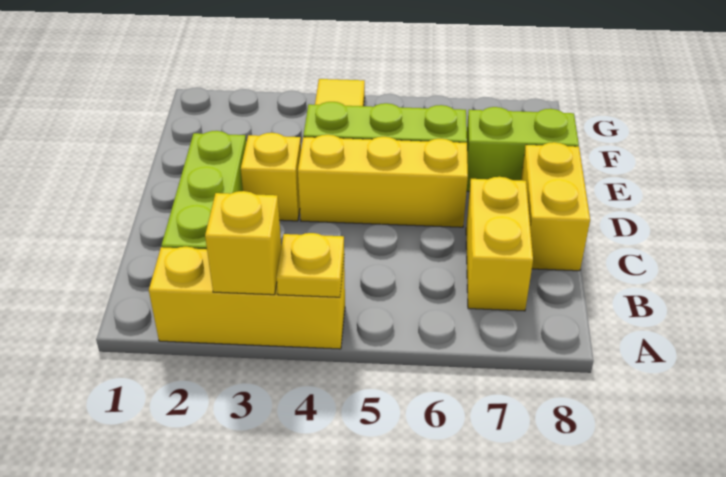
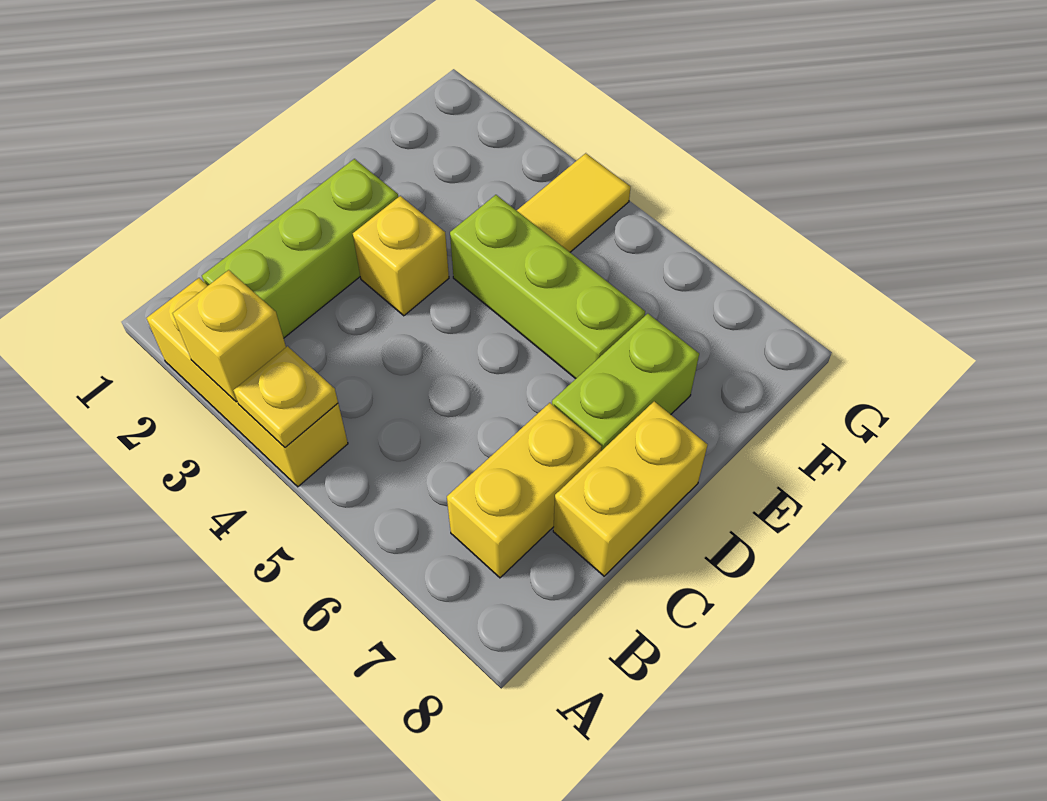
yellow brick D4:D6 level 1 -> none
lime brick E7:E8 level 1 -> lime brick D7:E7 level 1

